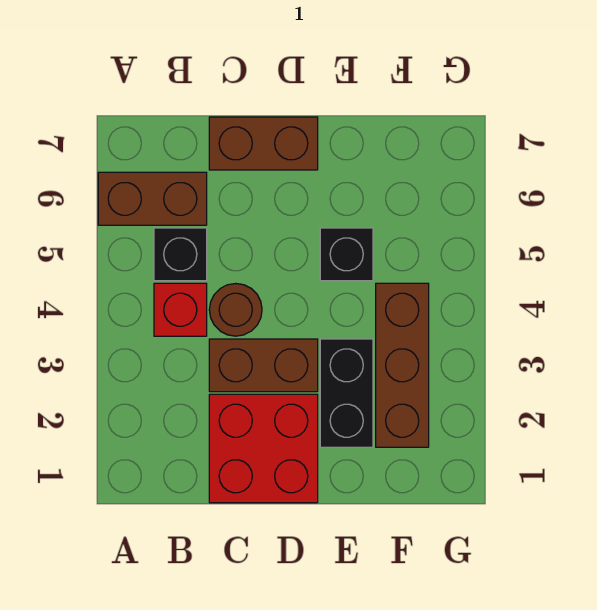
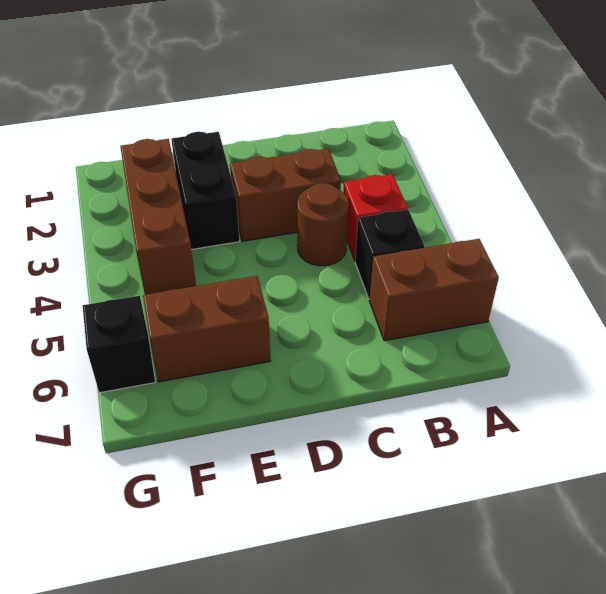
red brick C1:D2 level 1 -> none
brown brick C7:D7 level 1 -> brown brick E6:F6 level 1
black brick E5 level 1 -> black brick G6 level 1

